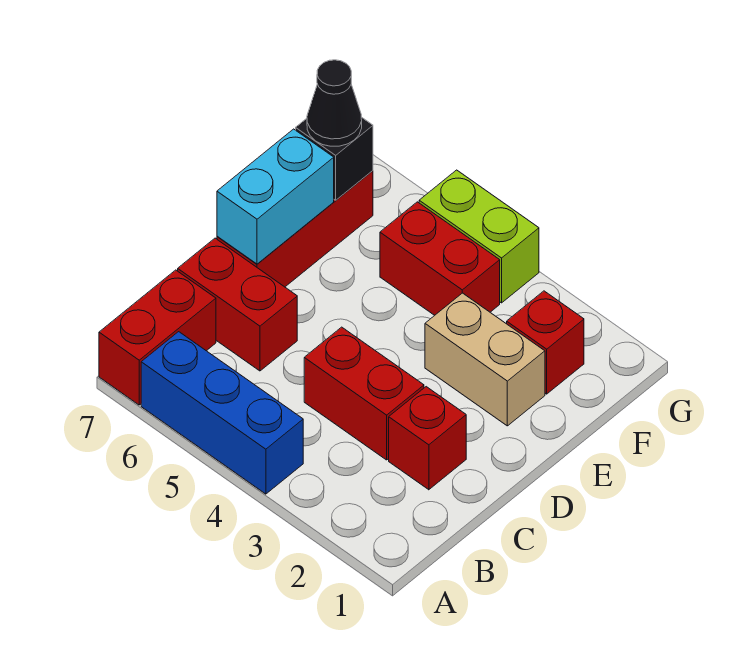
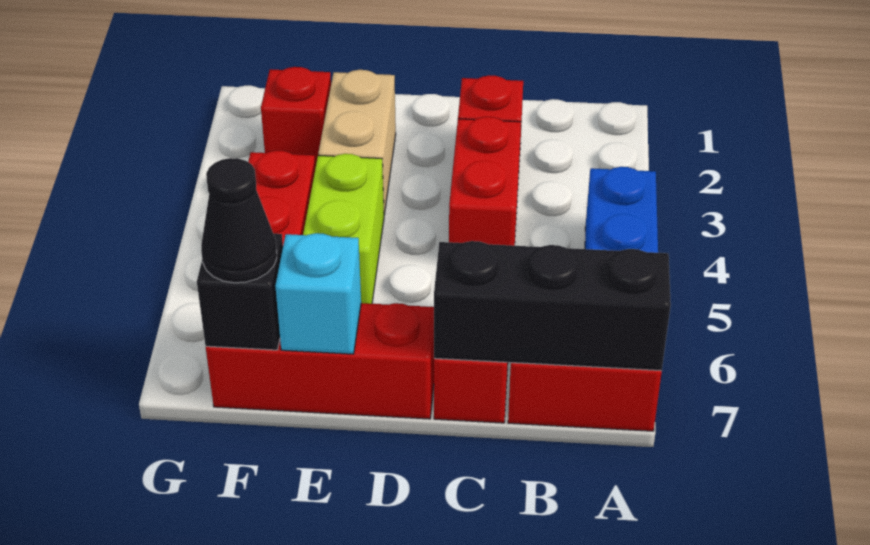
none -> black brick A7:C7 level 2
cyan brick D7:E7 level 2 -> cyan brick E7 level 2
lime brick G4:G5 level 1 -> lime brick E4:E5 level 1

